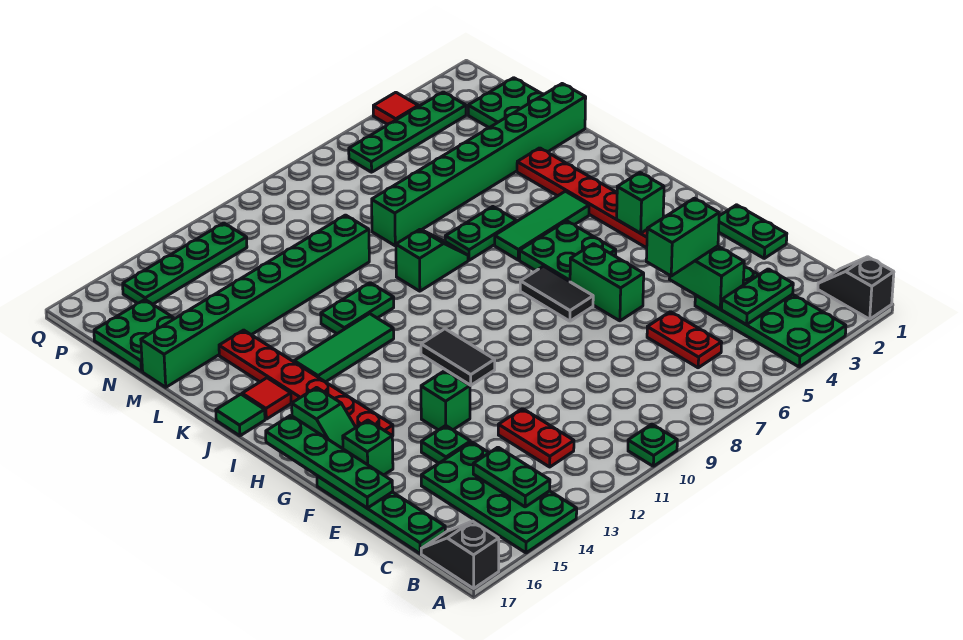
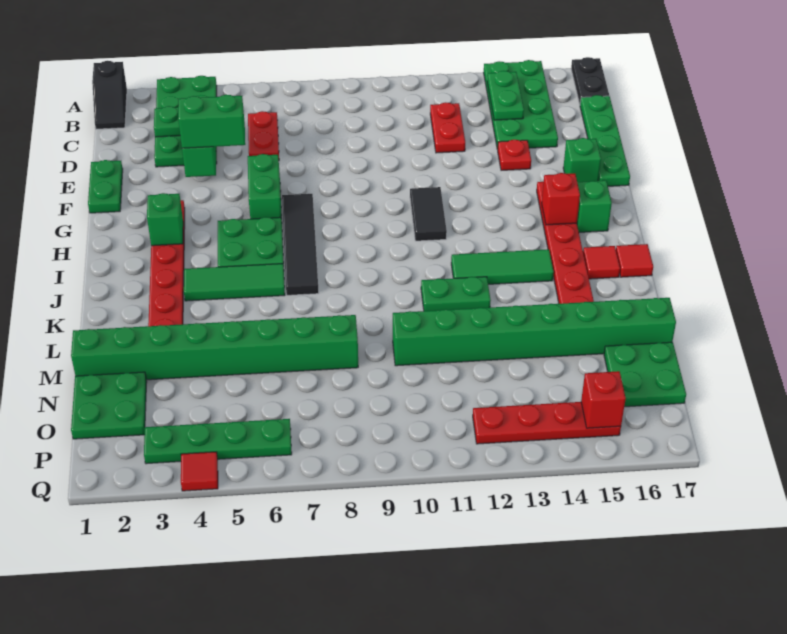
green plate A10 level 1 -> none
black slope A17:B17 level 1 top A -> black plate A17:B17 level 1
green plate E14 level 1 -> red plate E14 level 1
green plate E17:H17 level 2 -> none
green brick F13 level 1 -> none
black tile G7:H7 level 1 -> black tile G7:J7 level 1
none -> red brick H15 level 2
green tile J17 level 1 -> red tile J17 level 1
green plate K6:K7 level 1 -> none
green slope K8:K9 level 1 top 9 -> none
green plate P12:P15 level 1 -> red plate P12:P15 level 1
none -> red brick P15 level 2

